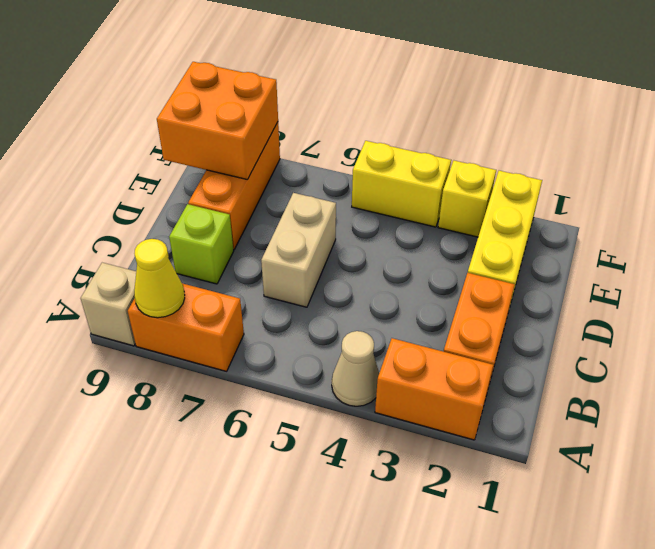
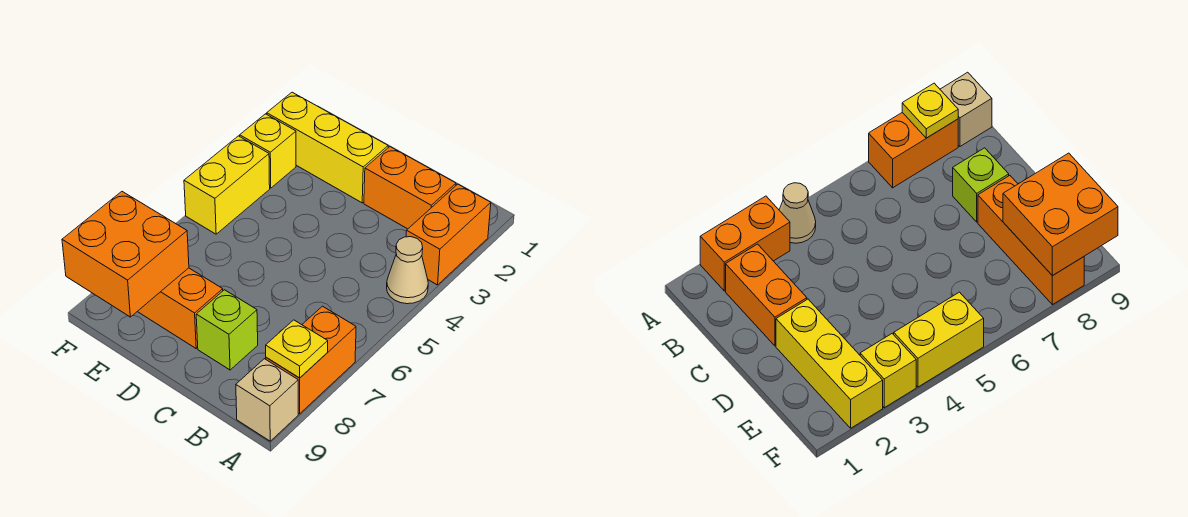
yellow cone A8 level 2 -> yellow plate A8 level 2
tan brick C6:D6 level 1 -> none

